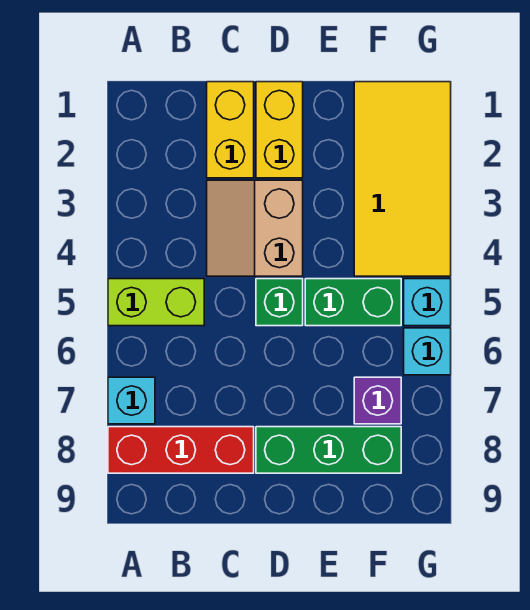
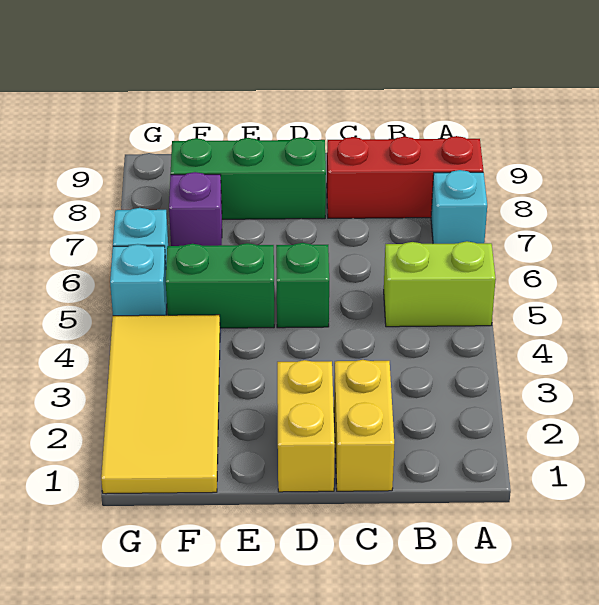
tan slope C3:D4 level 1 top D -> none

